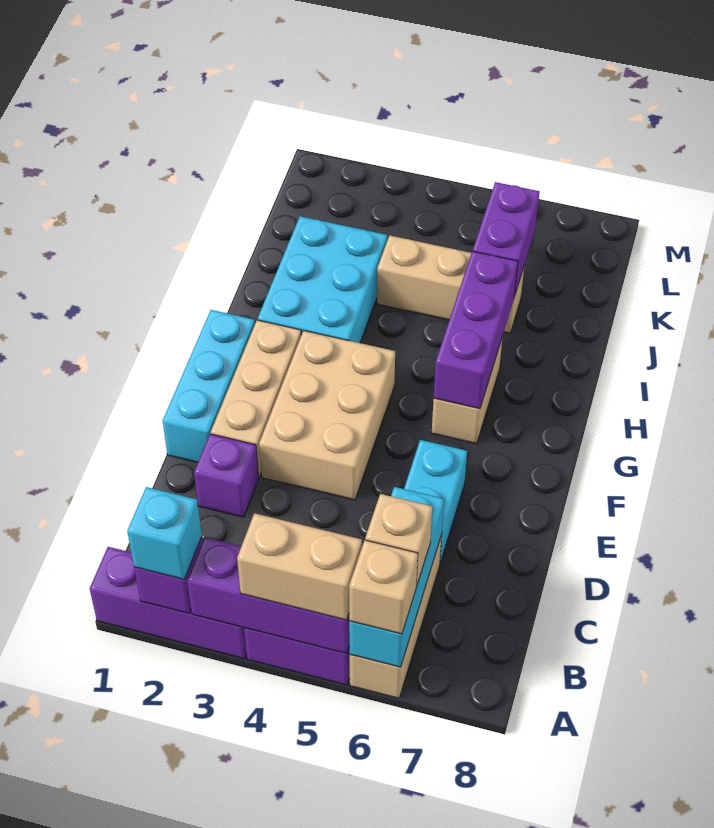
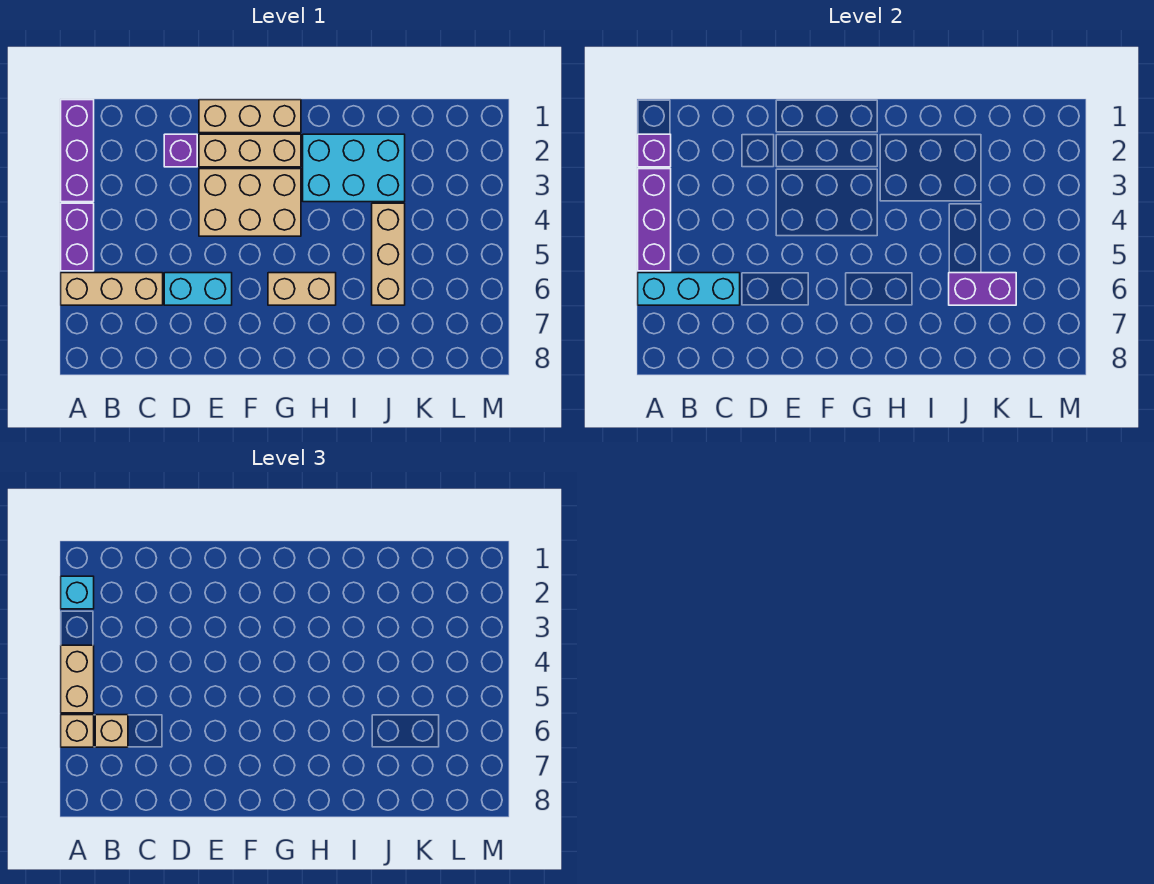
cyan brick E1:G1 level 1 -> tan brick E1:G1 level 1
purple brick G6:I6 level 2 -> none

